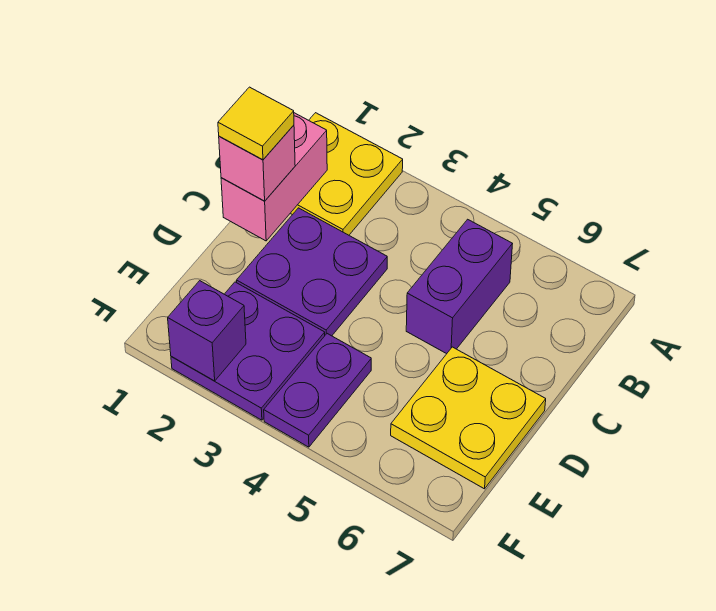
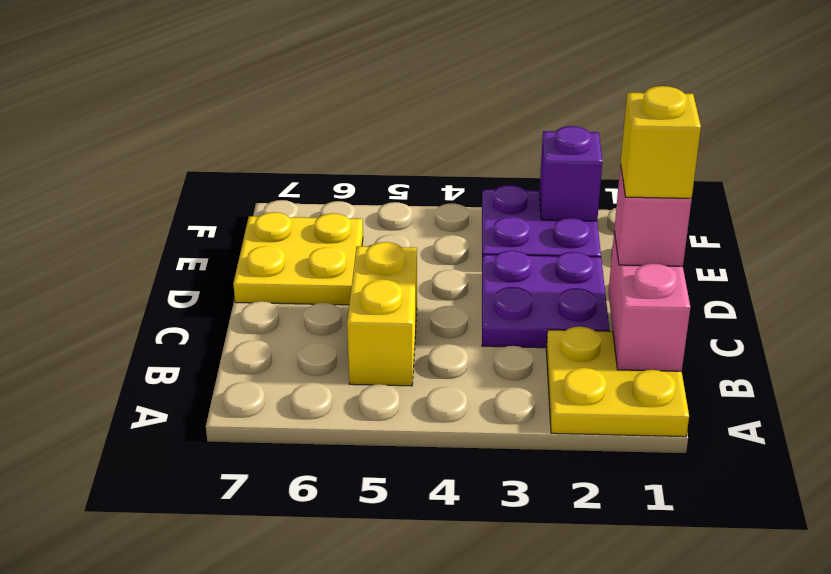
purple brick B5:C5 level 1 -> yellow brick B5:C5 level 1
yellow tile C1 level 4 -> yellow brick C1 level 4
purple plate E4:F4 level 1 -> none

